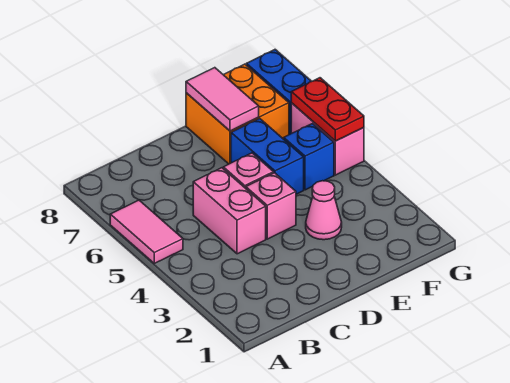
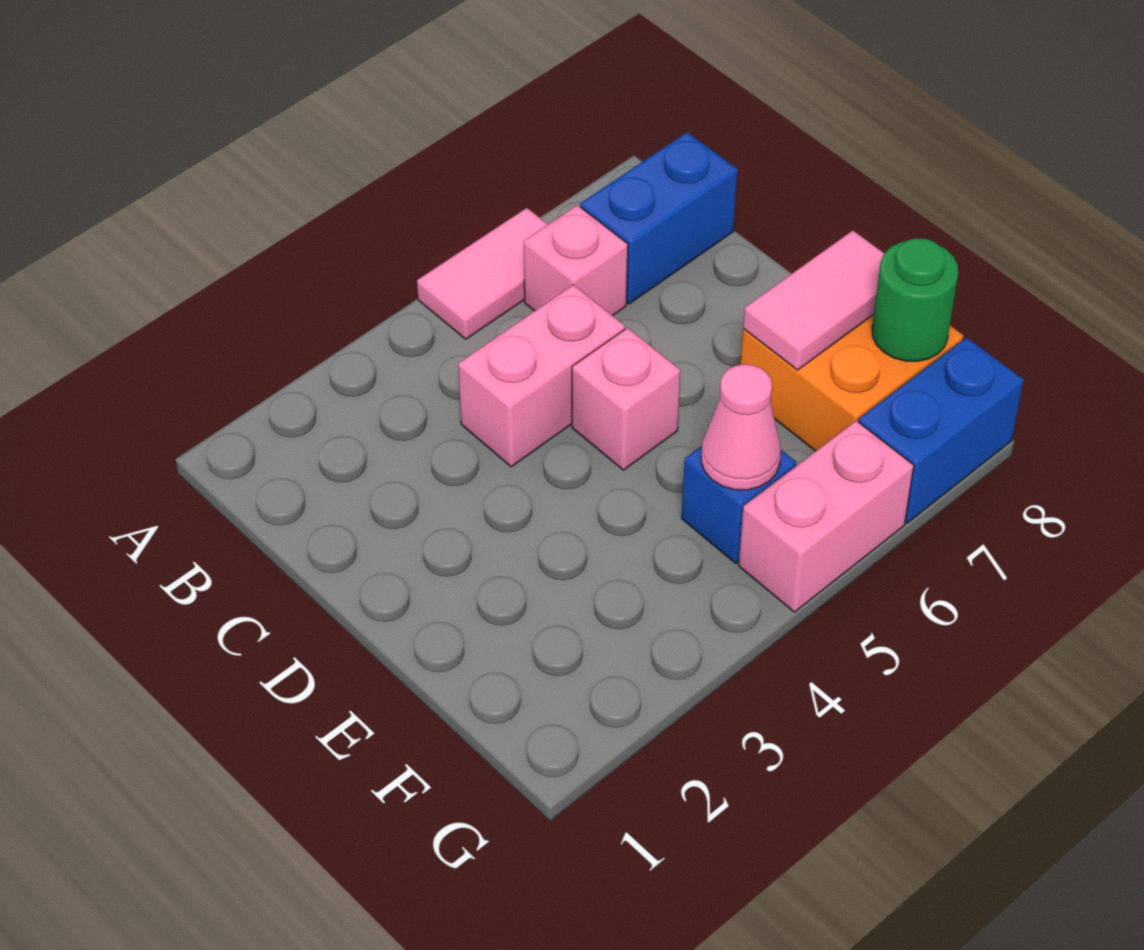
pink brick D4 level 1 -> pink brick B6 level 1
pink cone E3 level 1 -> pink cone F5 level 2
blue brick E5:E6 level 1 -> blue brick B7:B8 level 1
none -> green round brick F8 level 2
red plate G5:G6 level 2 -> none

